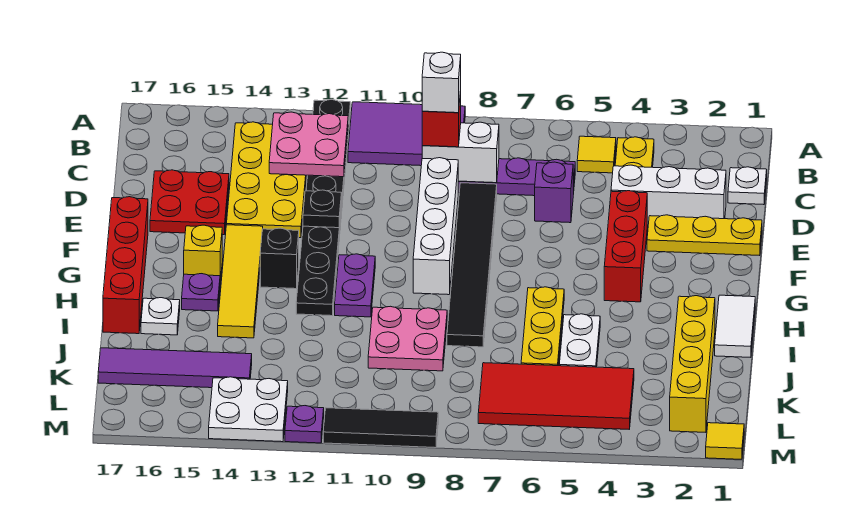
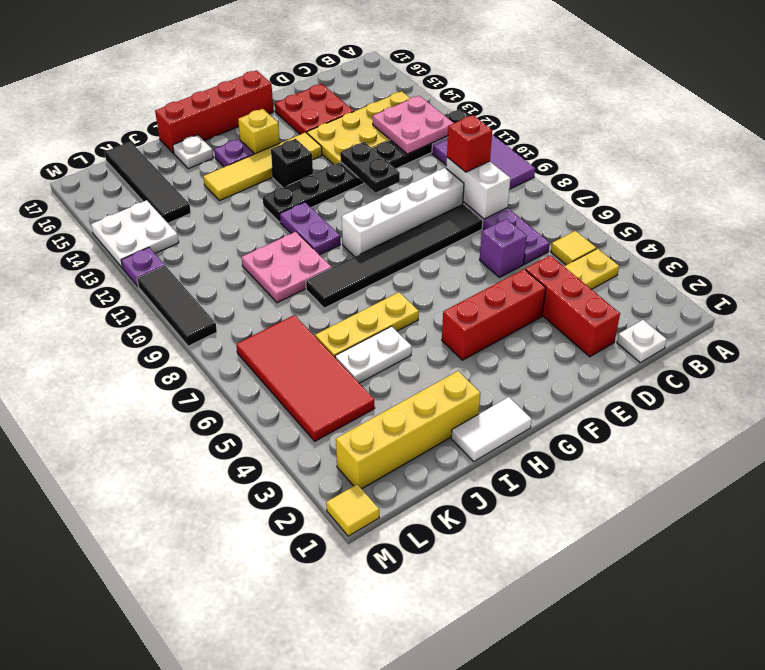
white brick C9 level 4 -> none
white brick D2:D4 level 1 -> red brick D2:D4 level 1
yellow plate E1:E3 level 1 -> none
black plate E12 level 2 -> black plate E11:E12 level 2
purple plate G11:H11 level 1 -> purple plate H10:H11 level 1
purple tile K14:K17 level 1 -> black tile K14:K17 level 1

